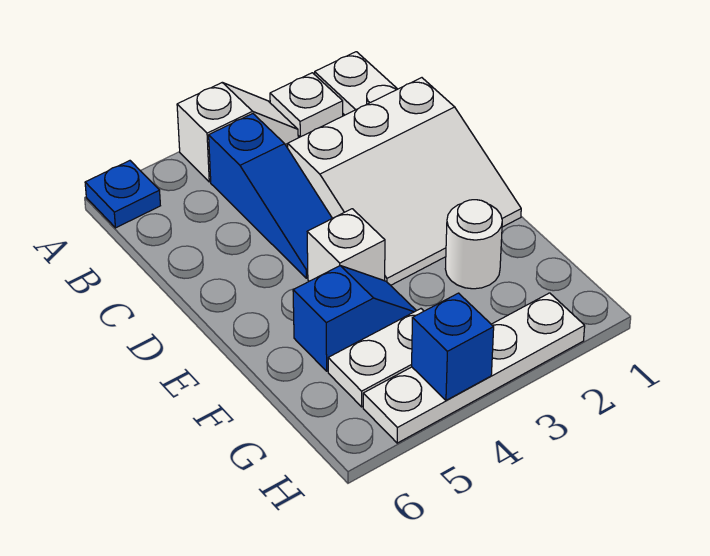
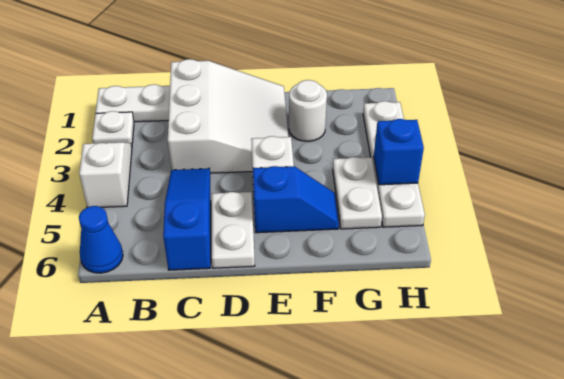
blue plate A6 level 1 -> blue cone A6 level 1
blue slope B4:D4 level 1 top B -> blue slope C4:C6 level 1 top 6
none -> white plate D5:D6 level 1
blue slope F4:F5 level 1 top 5 -> blue slope E5:F5 level 1 top E

